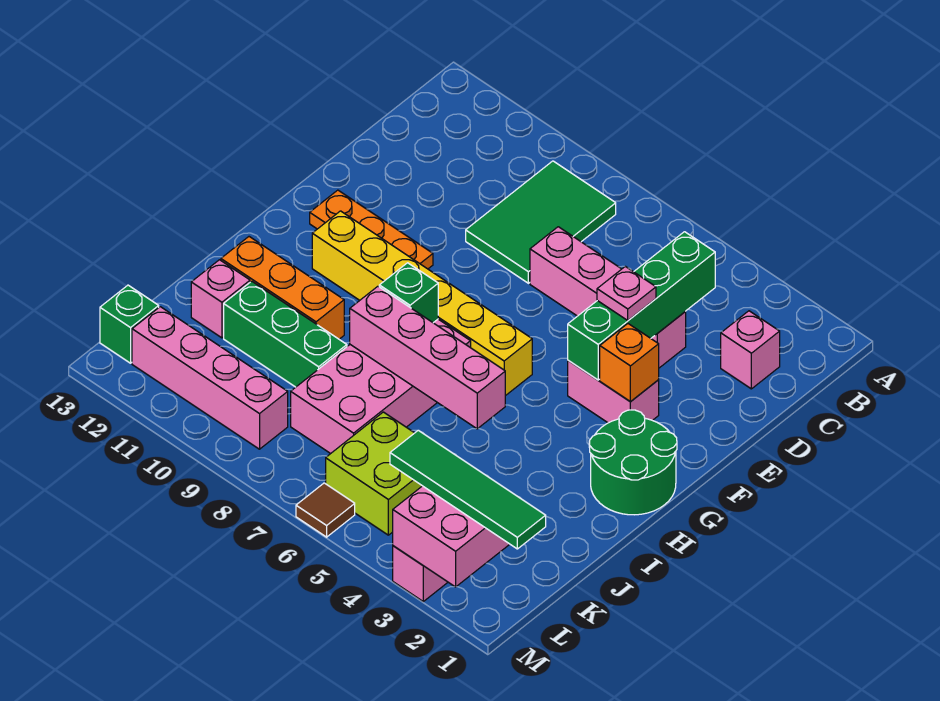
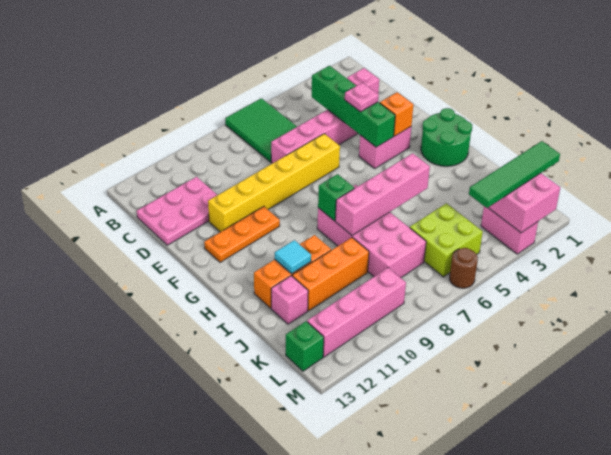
green tile B8:D9 level 1 -> green tile A6:C7 level 1
none -> pink plate C11:D13 level 1
yellow brick G6:G11 level 1 -> yellow brick E6:E11 level 1
none -> cyan tile I11 level 2
green brick J9:J11 level 1 -> orange brick J9:J11 level 1
brown tile M6 level 1 -> brown round brick M6 level 1

